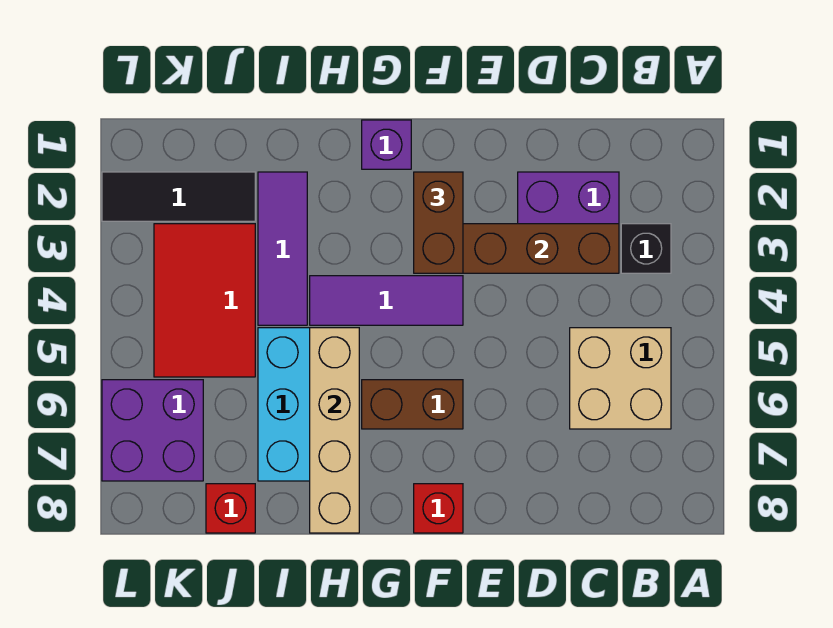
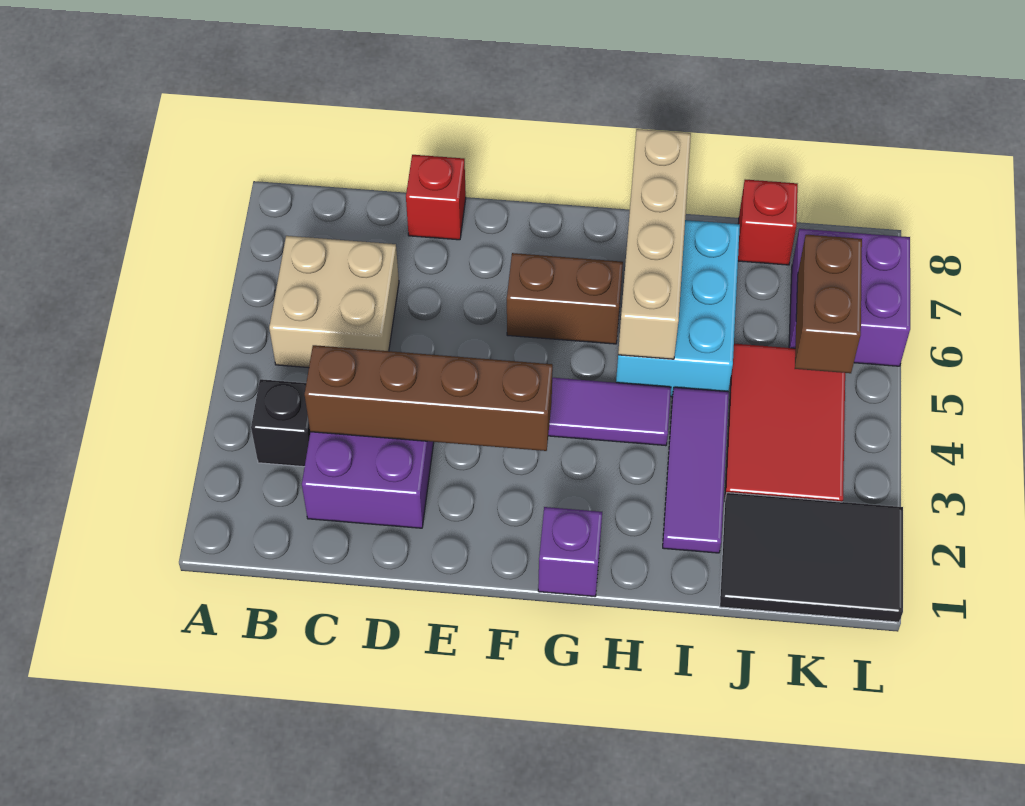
brown brick F2:F3 level 3 -> brown brick K5:K6 level 2
red brick F8 level 1 -> red brick D8 level 1
black tile J2:L2 level 1 -> black tile J1:L2 level 1

